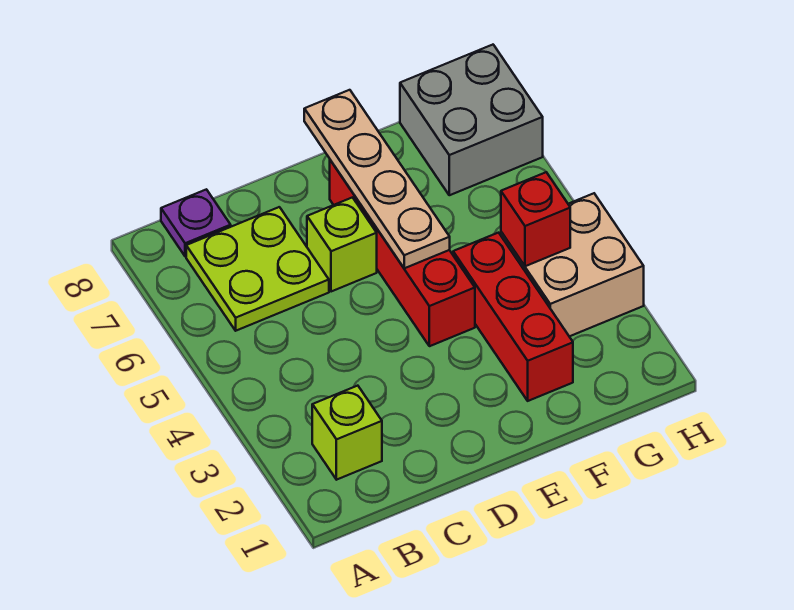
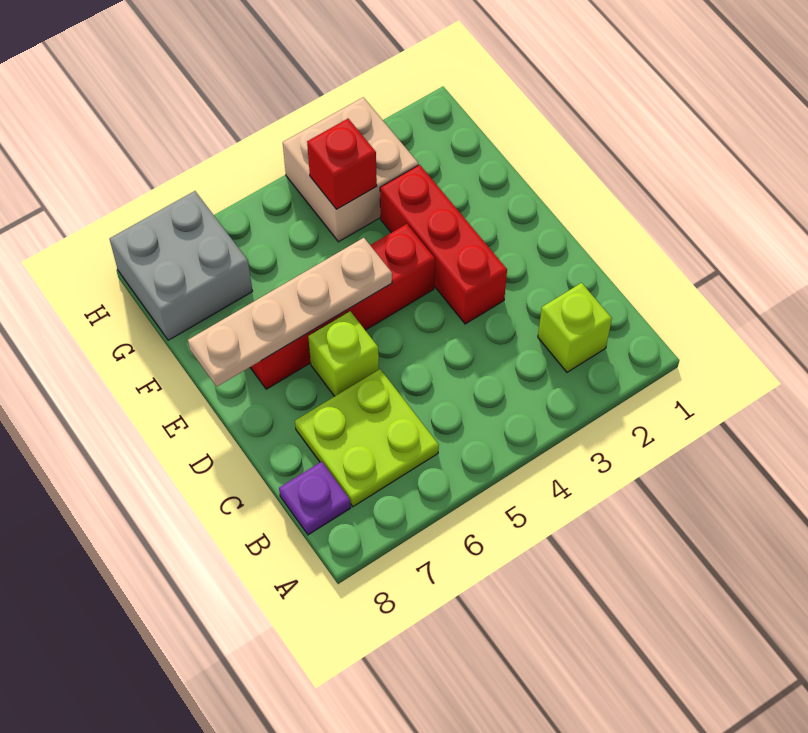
red brick F2:F4 level 1 -> red brick D3:F3 level 1

